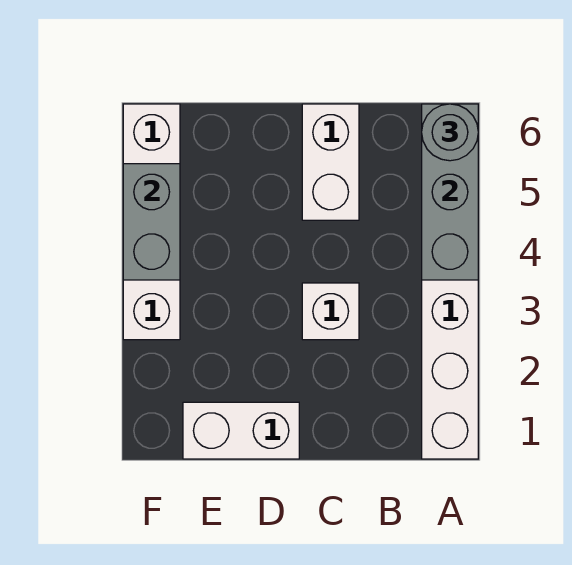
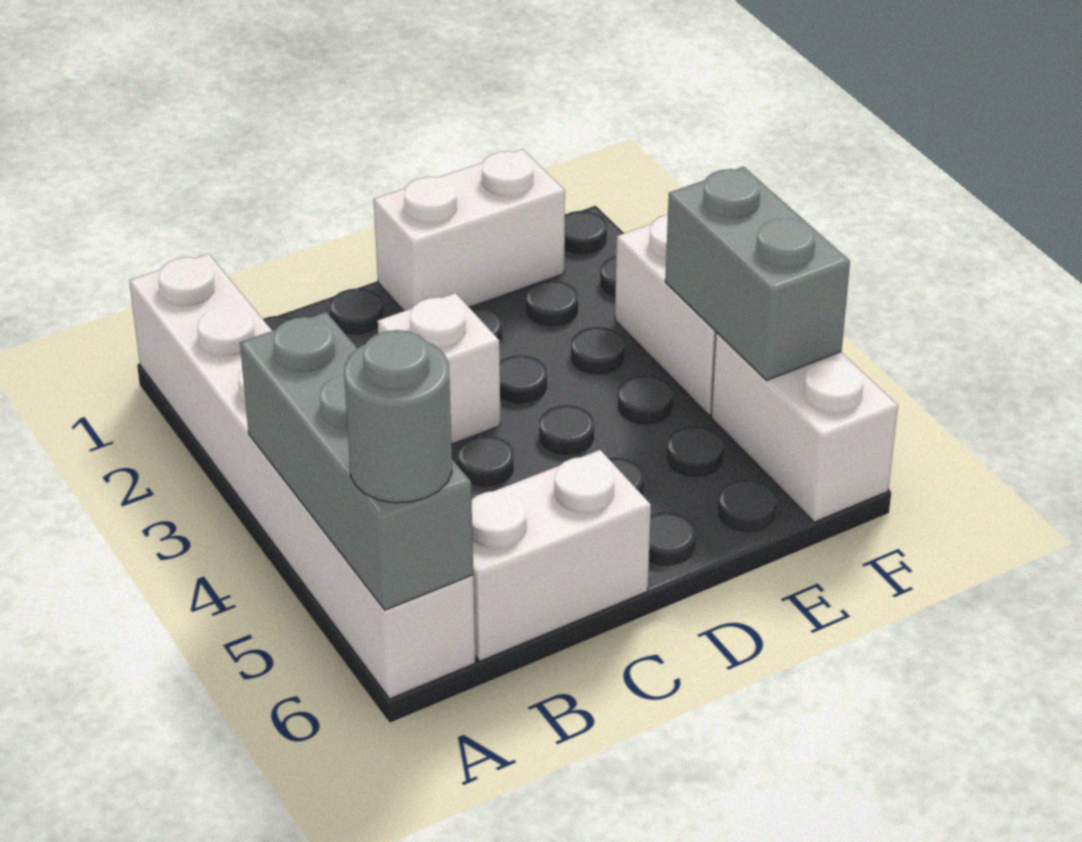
white brick C5:C6 level 1 -> white brick B6:C6 level 1

